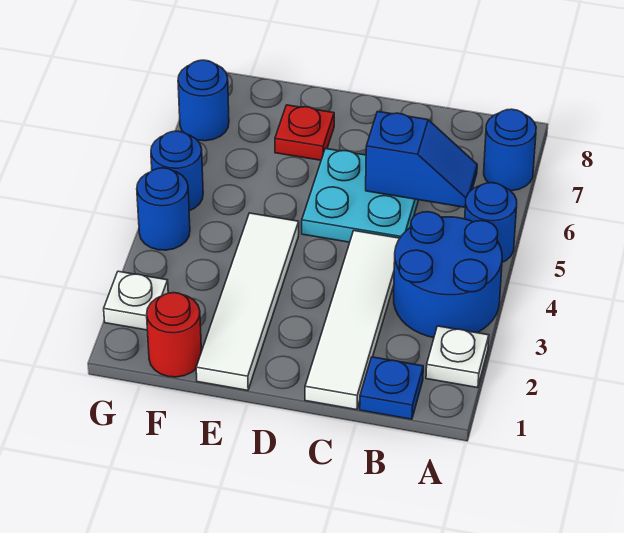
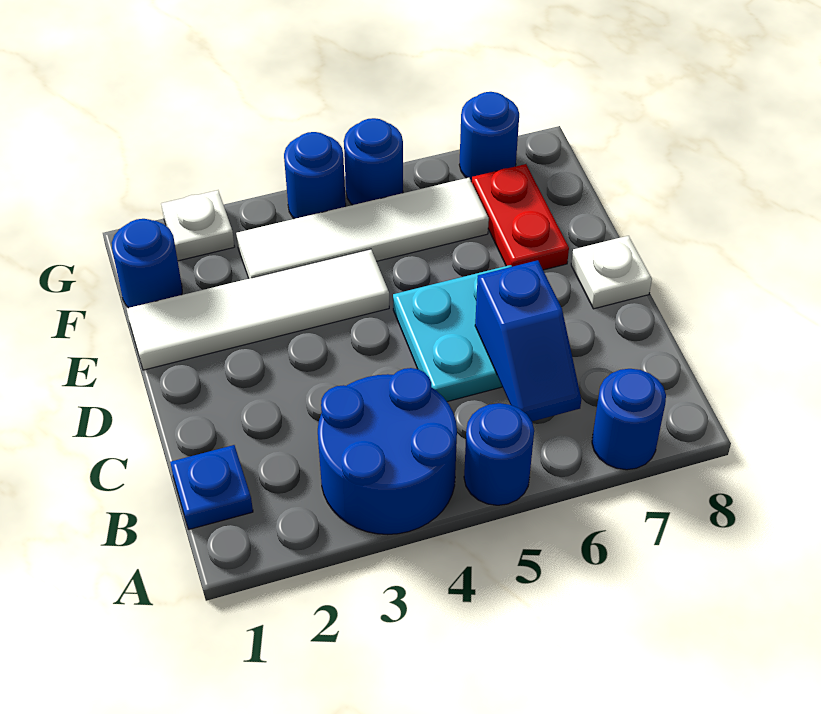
white plate A2 level 1 -> white plate D8 level 1
white tile C1:C4 level 1 -> white tile F3:F6 level 1
red plate E7 level 1 -> red plate E7:F7 level 1
red round brick F1 level 1 -> blue round brick F1 level 1

